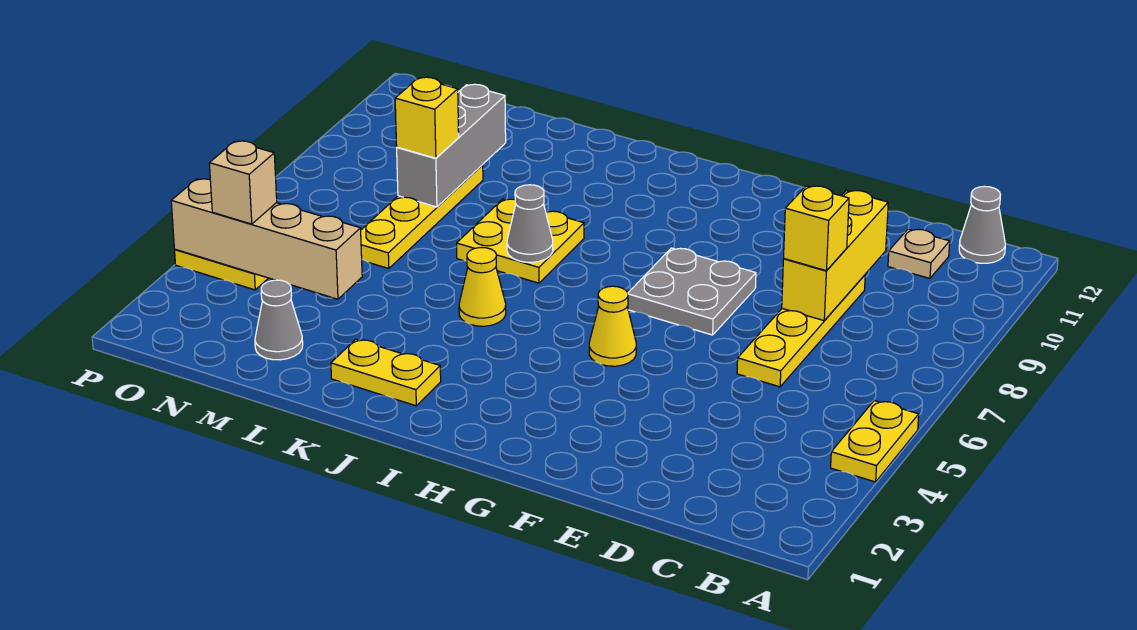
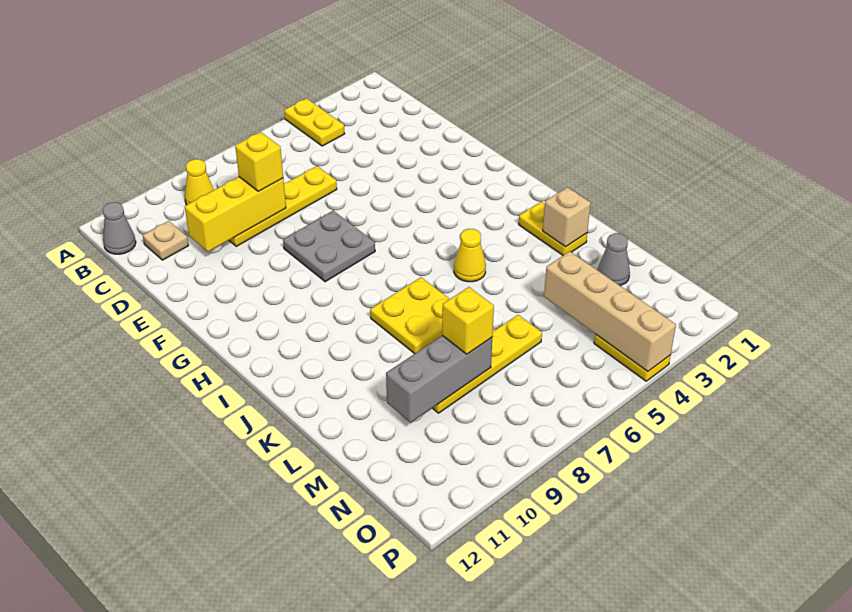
yellow plate A4:A5 level 1 -> yellow plate A4:B4 level 1
yellow cone G5 level 1 -> yellow cone B9 level 1
grey cone J7 level 2 -> none
tan brick O4 level 3 -> tan brick K2 level 2

